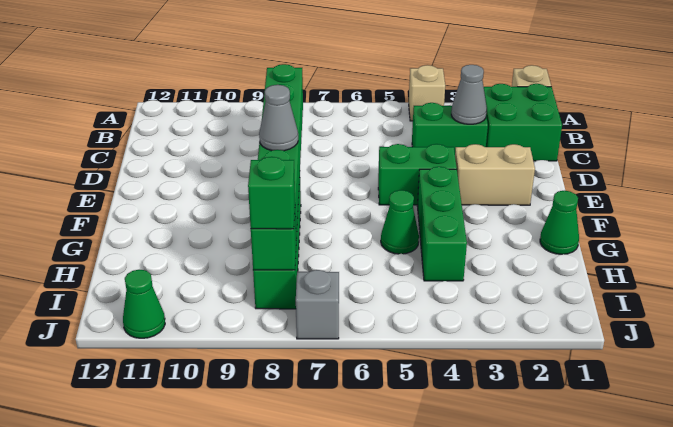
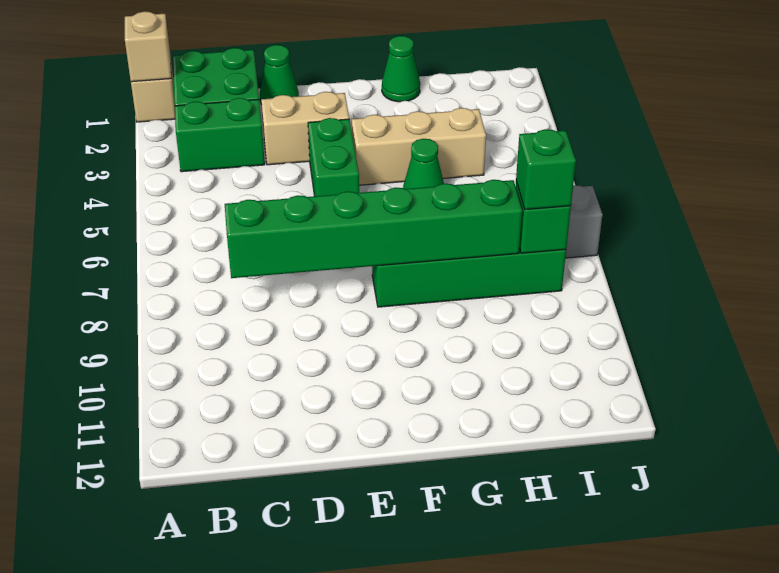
tan brick A4 level 1 -> tan brick A1 level 2
green brick C3:C4 level 1 -> green brick B3:C3 level 1
grey cone C3 level 2 -> none
tan brick E2:E3 level 1 -> tan brick D3:E3 level 1
green brick F4:H4 level 1 -> tan brick F4:H4 level 1
grey cone F8 level 3 -> none
green cone J11 level 1 -> green cone D1 level 1

